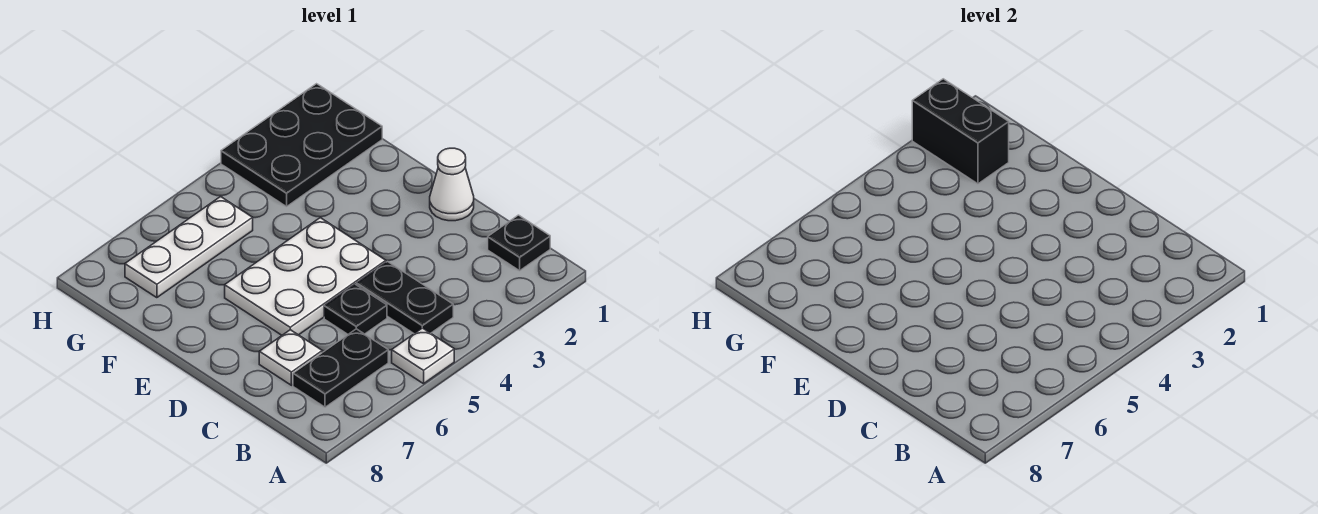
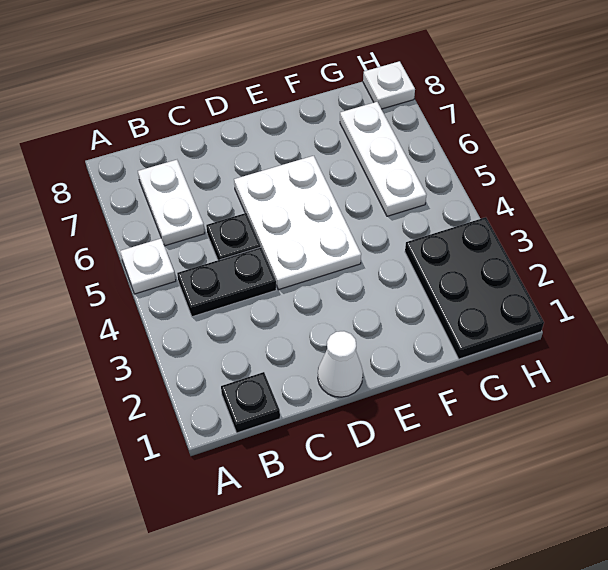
black plate B6:B7 level 1 -> white plate B6:B7 level 1
white plate C7 level 1 -> white plate H8 level 1
black brick G2:H2 level 2 -> none

